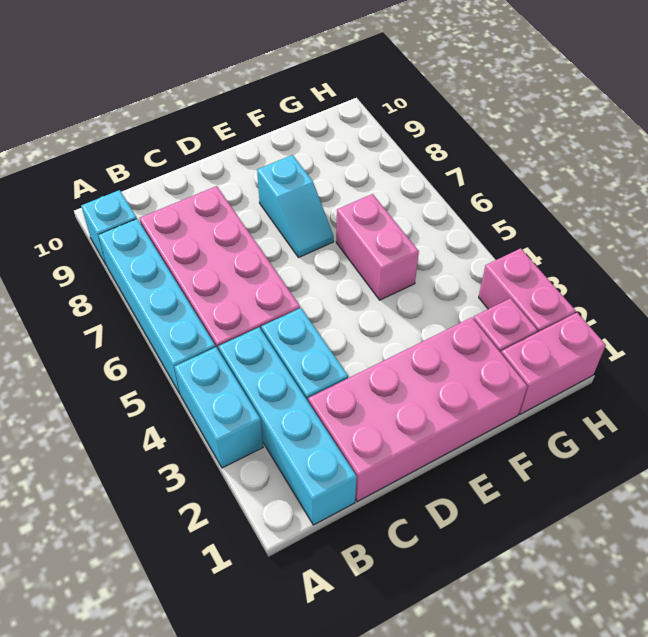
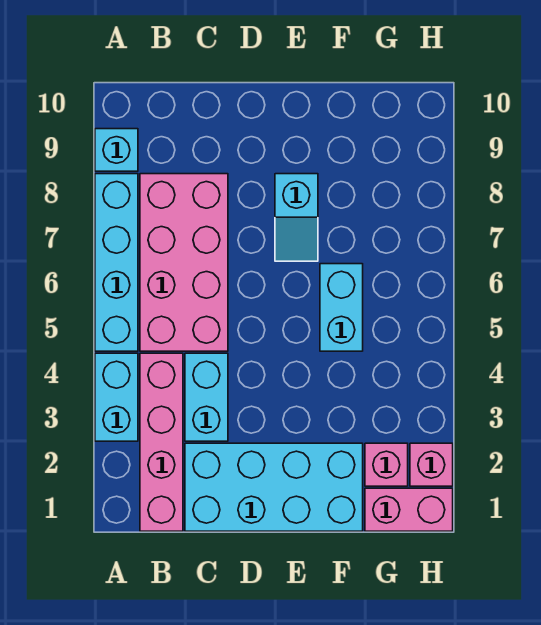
cyan brick B1:B4 level 1 -> pink brick B1:B4 level 1
pink brick C1:F2 level 1 -> cyan brick C1:F2 level 1
pink brick F5:F6 level 1 -> cyan brick F5:F6 level 1
pink brick H2:H3 level 1 -> pink brick H2 level 1

